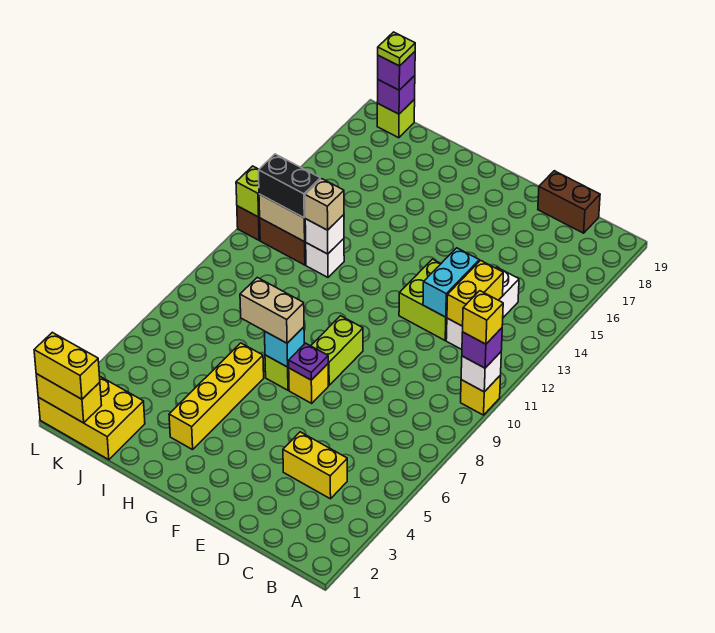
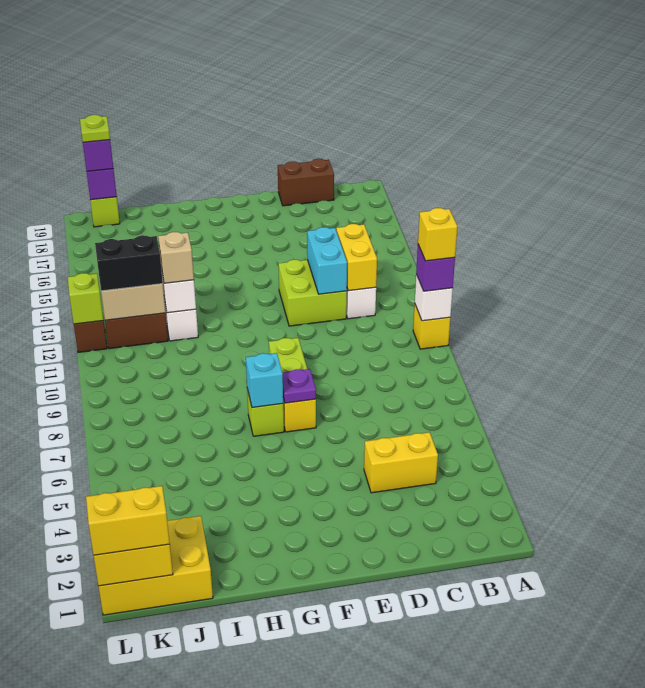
tan brick G7:H7 level 3 -> none
yellow brick H3:H6 level 1 -> none

